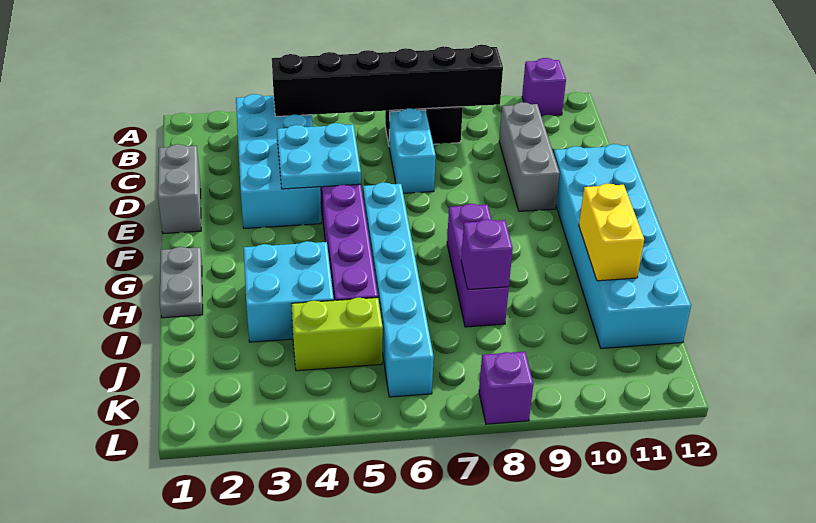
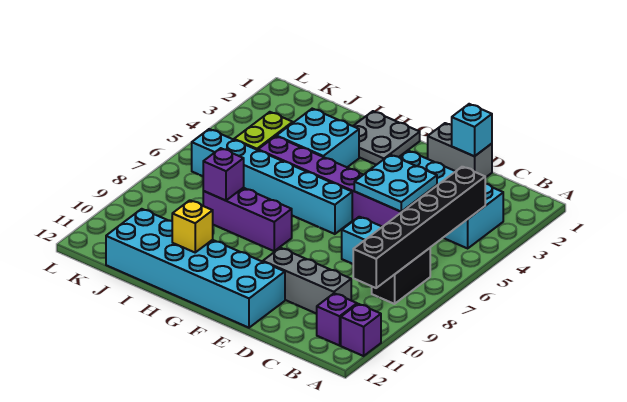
none -> cyan brick D1 level 2
grey plate G1:H1 level 1 -> grey plate G1:H2 level 1
yellow brick H11:I11 level 2 -> yellow brick H11 level 2
purple brick L8 level 1 -> purple brick B11 level 1

